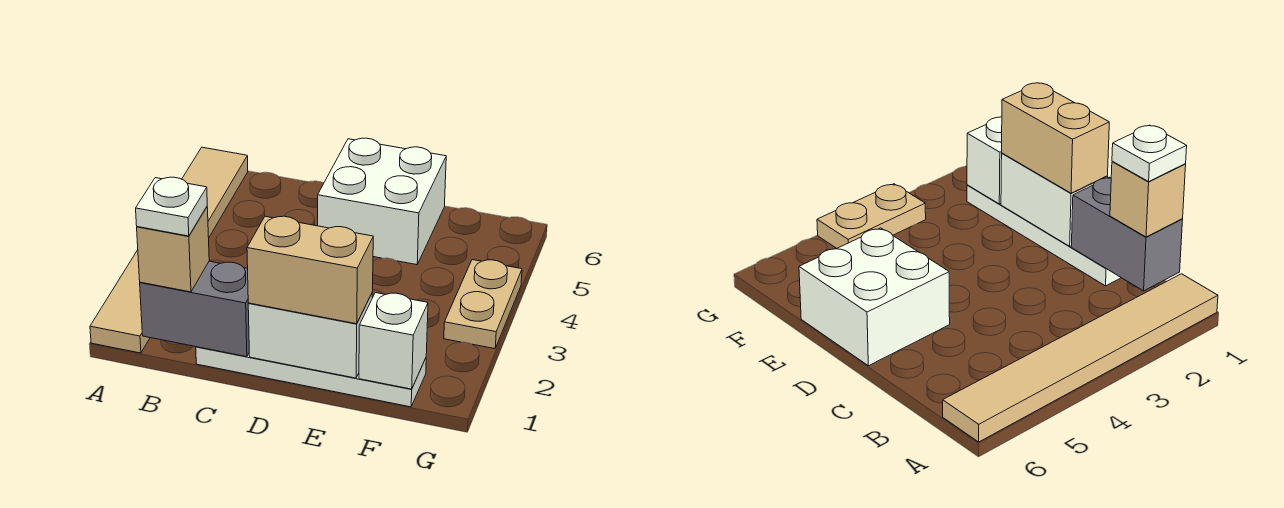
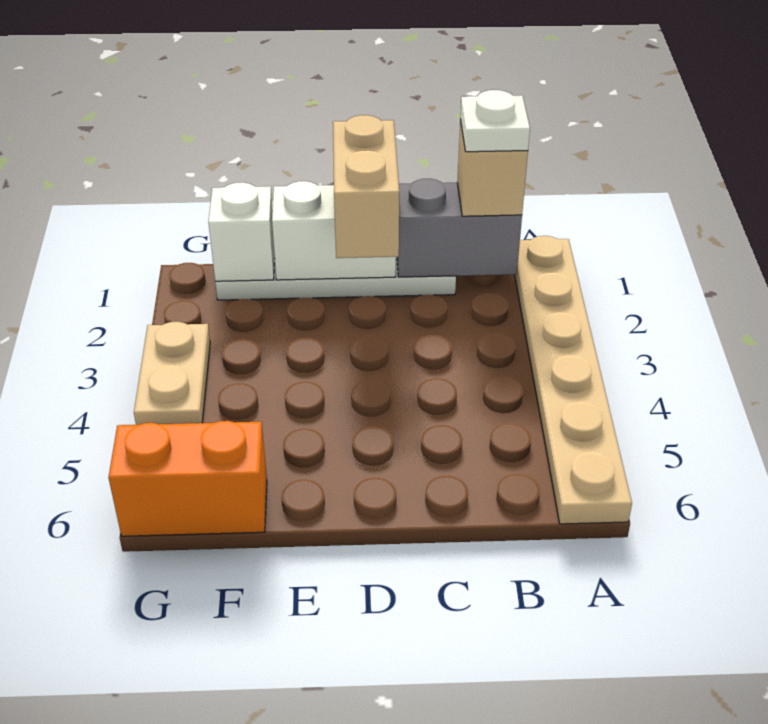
tan tile A1:A6 level 1 -> tan plate A1:A6 level 1
tan brick D1:E1 level 3 -> tan brick D1:D2 level 3
white brick D5:E6 level 1 -> none
none -> orange brick F6:G6 level 1

